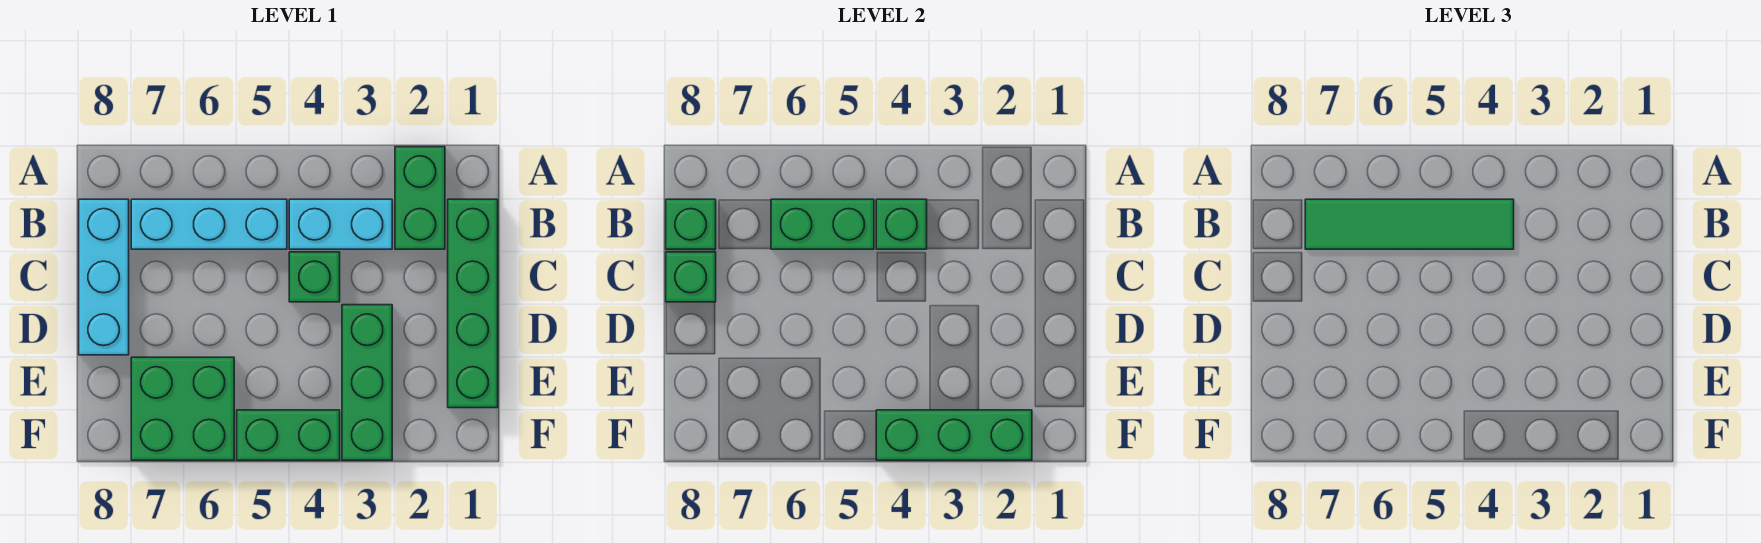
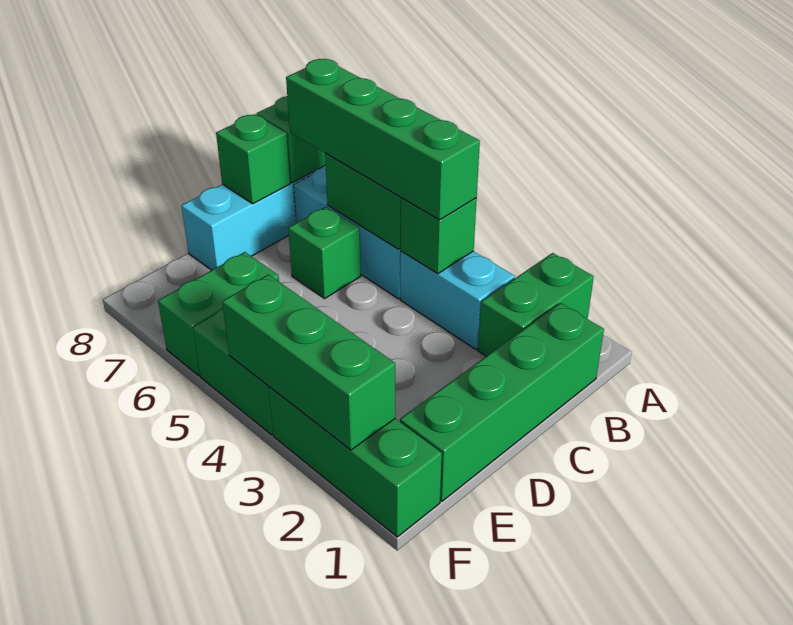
green tile B4:B7 level 3 -> green brick B4:B7 level 3
green brick C4 level 1 -> green brick C6 level 1
green brick D3:F3 level 1 -> green brick F1:F3 level 1
green brick E6:F7 level 1 -> green brick E6:F6 level 1

